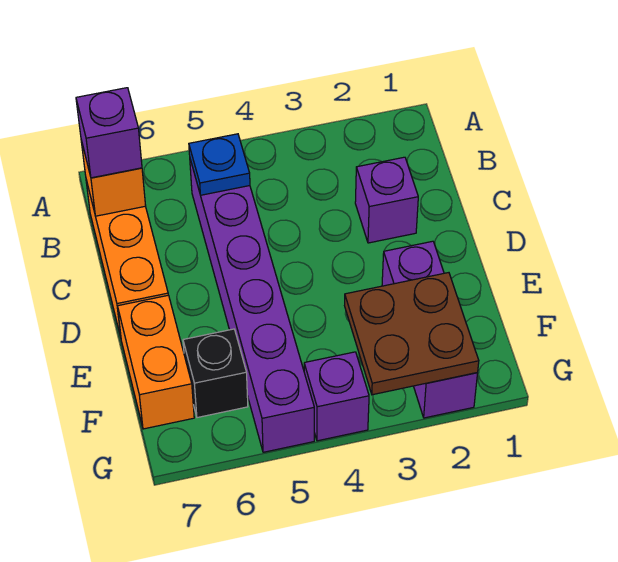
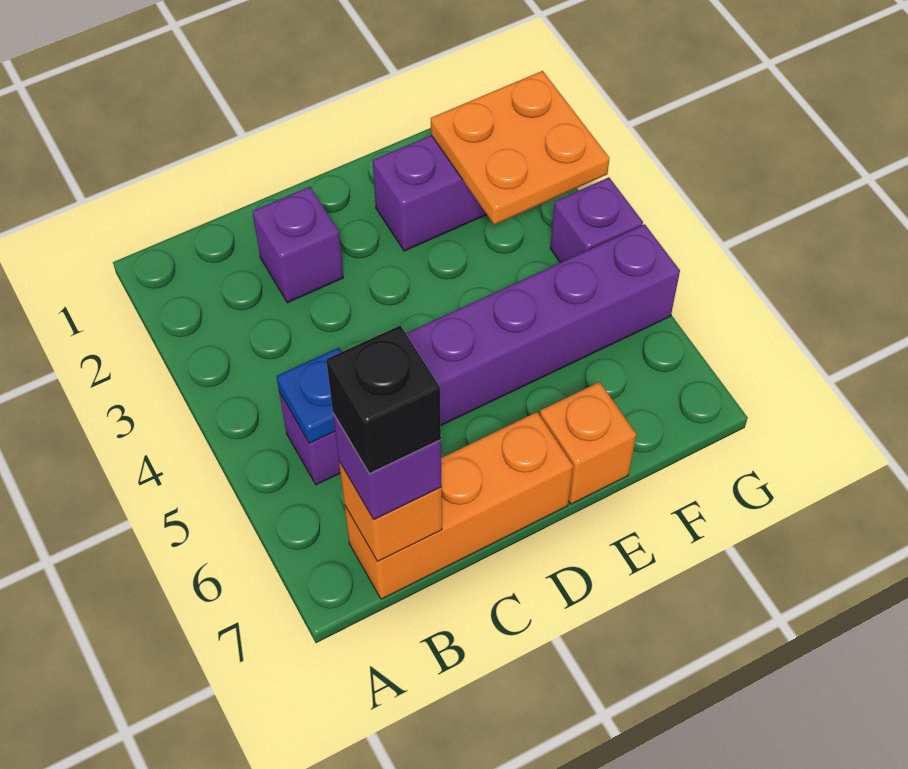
orange brick E7:F7 level 1 -> orange brick E7 level 1
brown plate F2:G3 level 2 -> orange plate F2:G3 level 2
black brick F6 level 1 -> black brick B7 level 4

